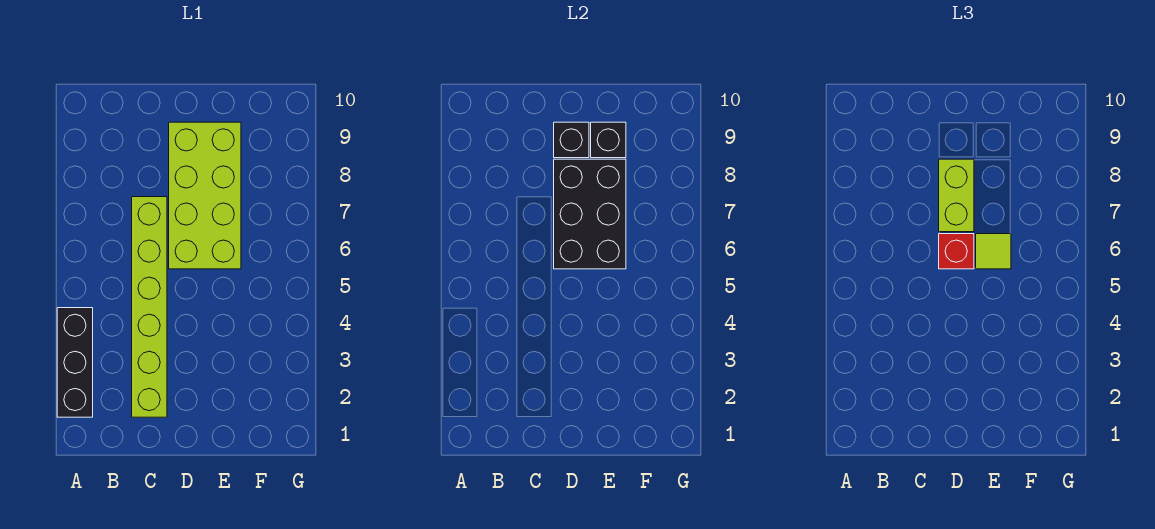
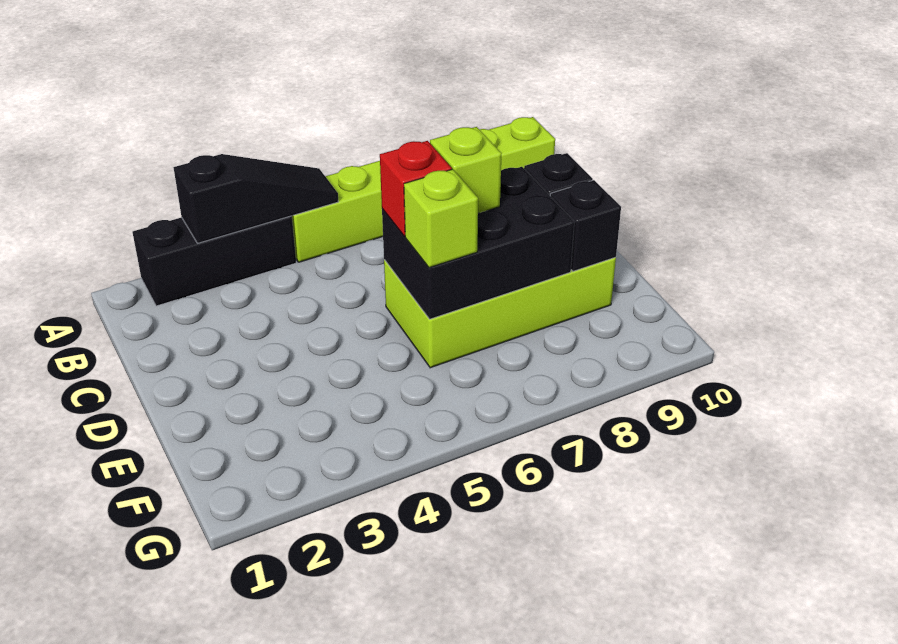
none -> black slope A3:A5 level 2 top 3
lime brick C2:C7 level 1 -> lime brick A5:A10 level 1
lime brick D7:D8 level 3 -> lime brick D7 level 3
lime tile E6 level 3 -> lime brick E6 level 3

